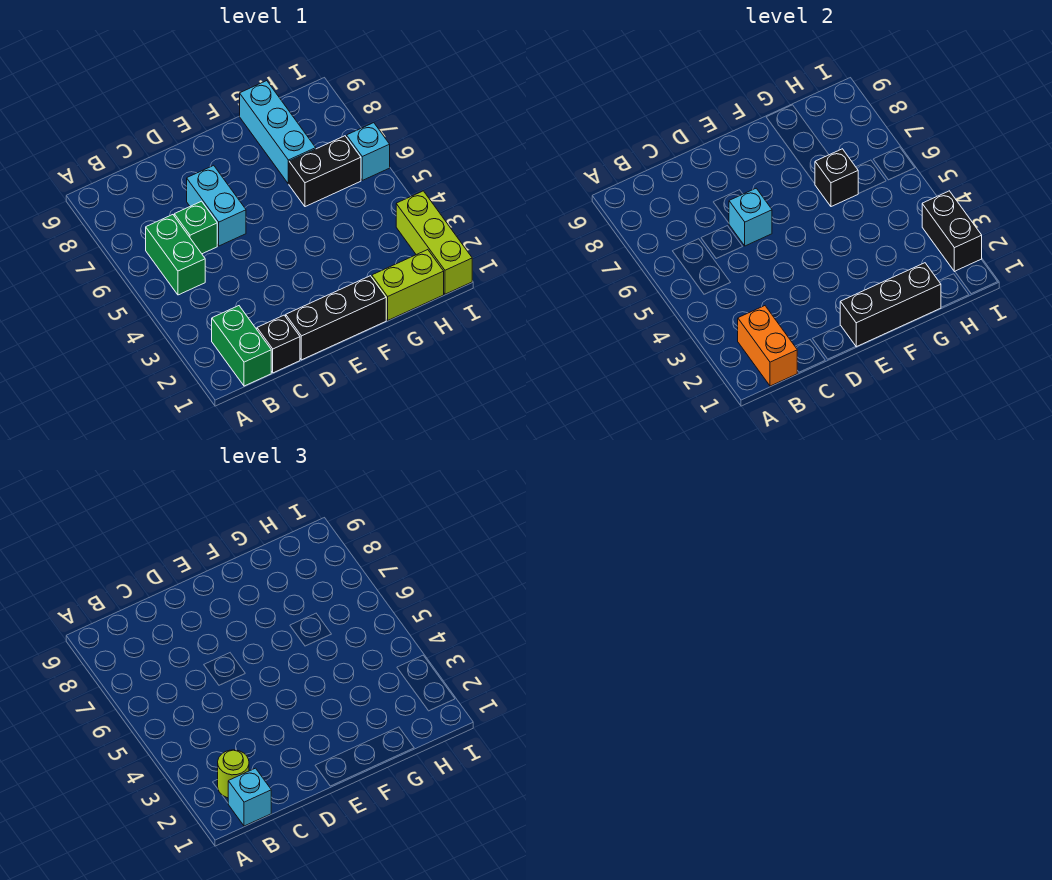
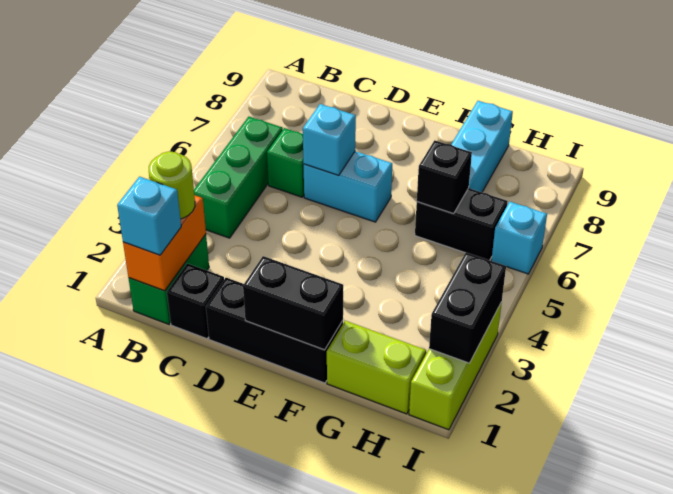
green brick B5:B6 level 1 -> green brick B4:B6 level 1
cyan brick D6:D7 level 1 -> cyan brick D6:E6 level 1
black brick E1:G1 level 2 -> black brick E1:F1 level 2

